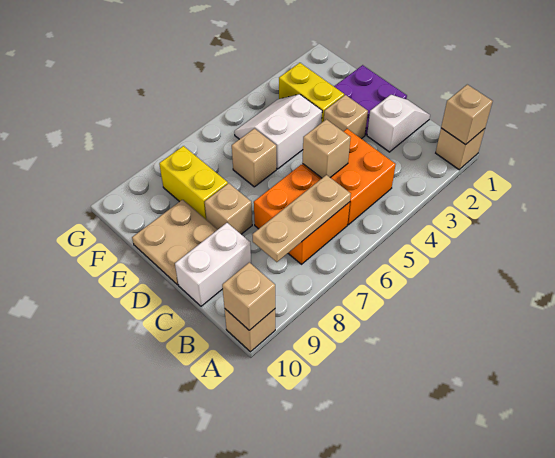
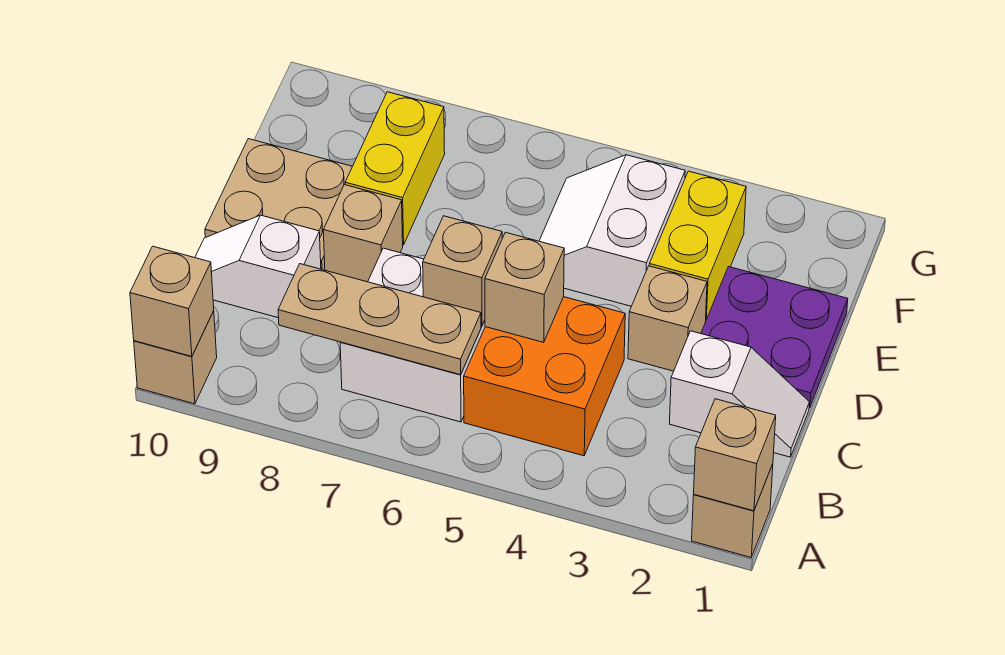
orange brick B6:C7 level 1 -> white brick B6:C7 level 1
white brick C9:C10 level 1 -> white slope C9:C10 level 1 top 9
white slope E4:F5 level 1 top E -> white slope E4:F5 level 1 top 4
tan brick E6 level 1 -> tan brick C6 level 2

